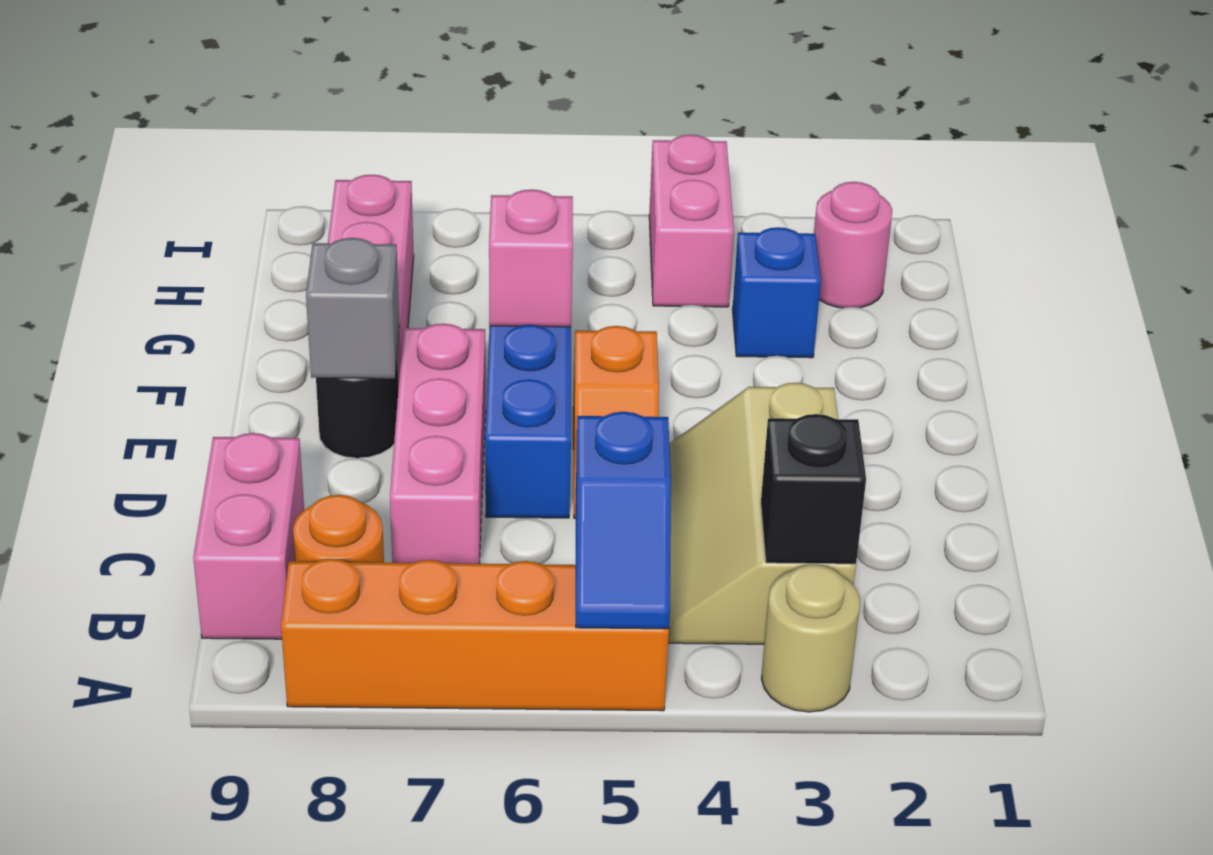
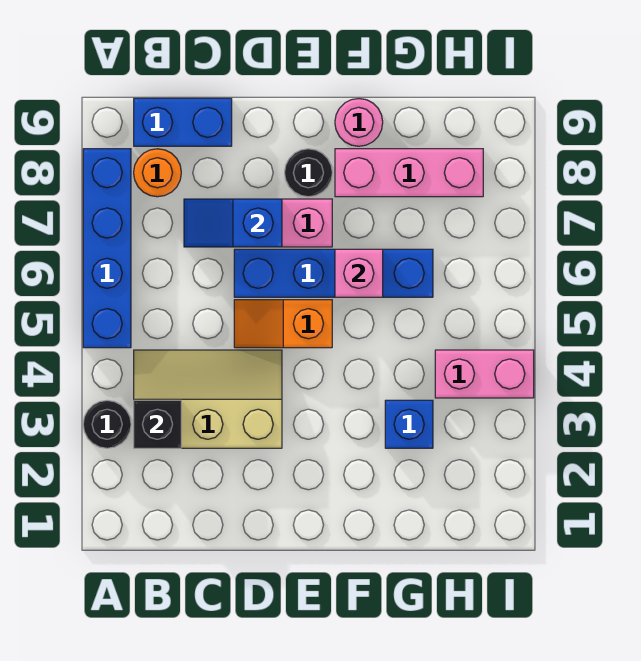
tan round brick A3 level 1 -> black round brick A3 level 1
orange brick A5:A8 level 1 -> blue brick A5:A8 level 1
blue slope A5:B5 level 2 top B -> blue slope C7:D7 level 2 top D
pink brick B9:C9 level 1 -> blue brick B9:C9 level 1
grey brick E8 level 2 -> none
pink round brick H2 level 1 -> pink round brick F9 level 1

